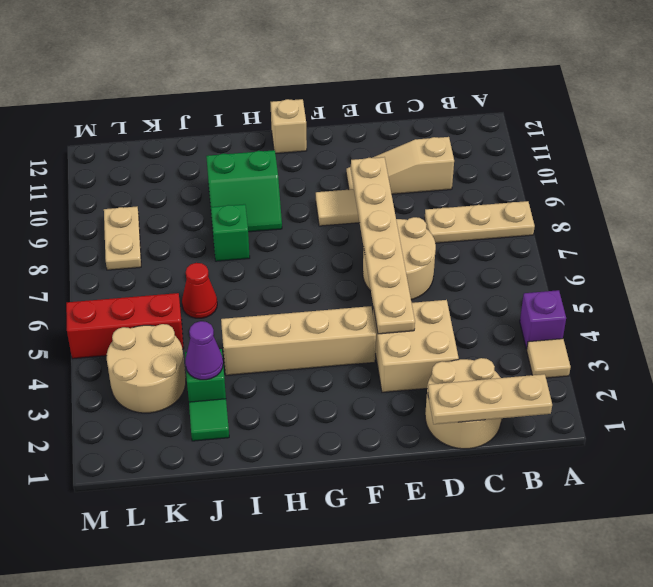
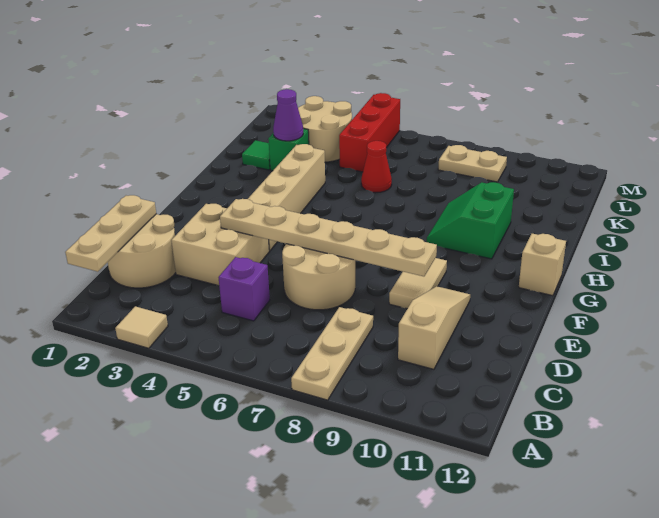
purple brick A4 level 1 -> purple brick C5 level 1
green brick I8 level 1 -> none

